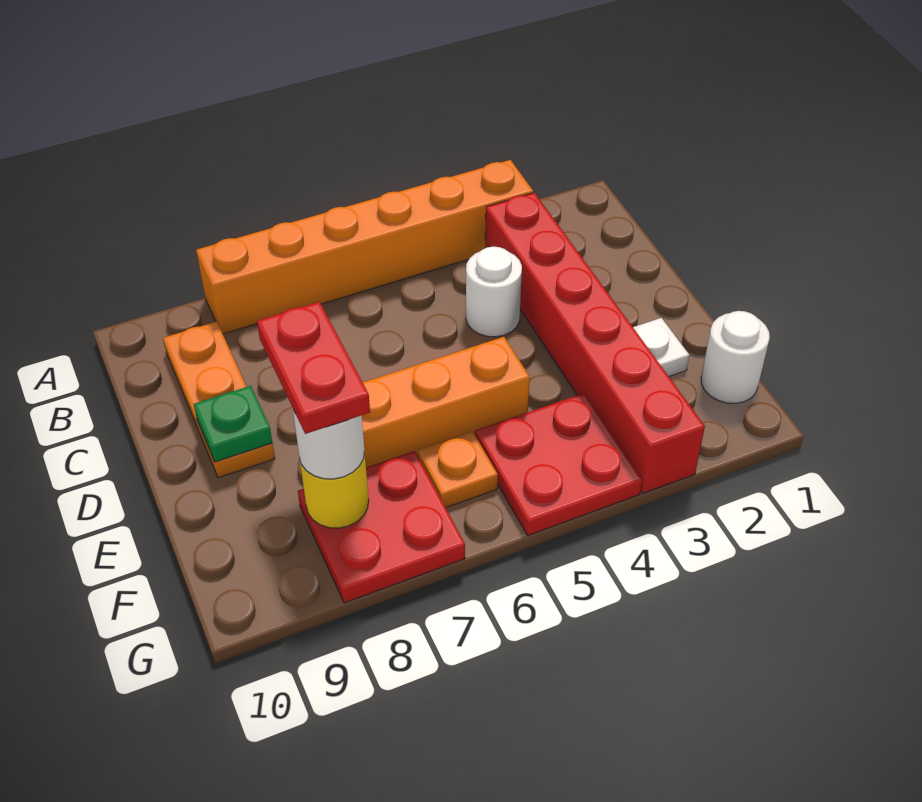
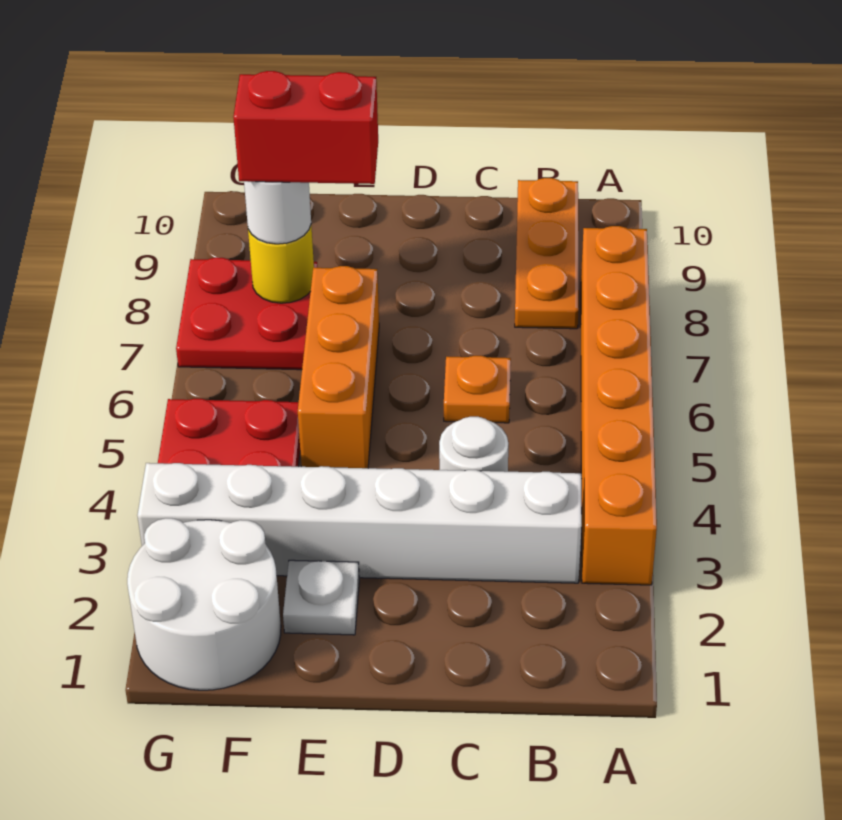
red brick B3:G3 level 1 -> white brick B3:G3 level 1
orange plate B9:D9 level 1 -> orange plate B8:B10 level 1
green plate D9 level 2 -> none
red plate E8:F8 level 4 -> red brick E8:F8 level 4
white round brick F1 level 1 -> white round brick F1:G2 level 1
orange plate F6 level 1 -> orange plate C6 level 1

